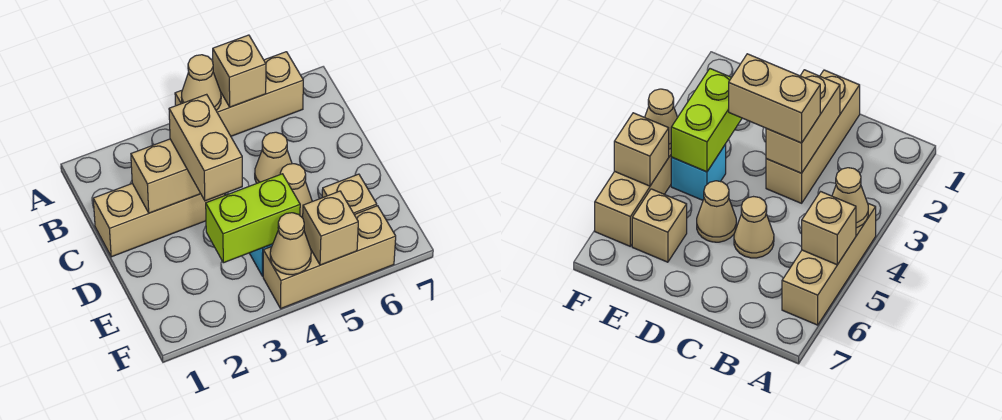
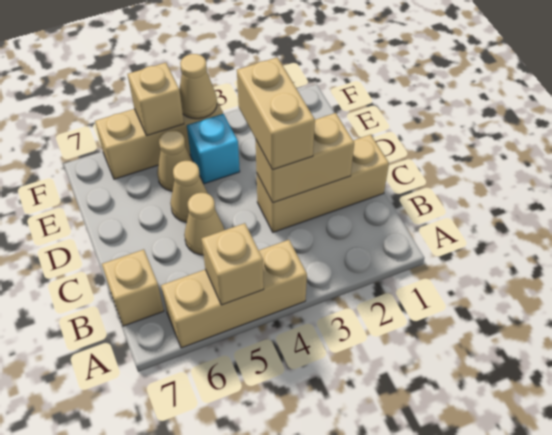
tan cone A4 level 2 -> tan cone E5 level 1
lime brick E3:E4 level 2 -> none
tan brick E6 level 1 -> tan brick B7 level 1

